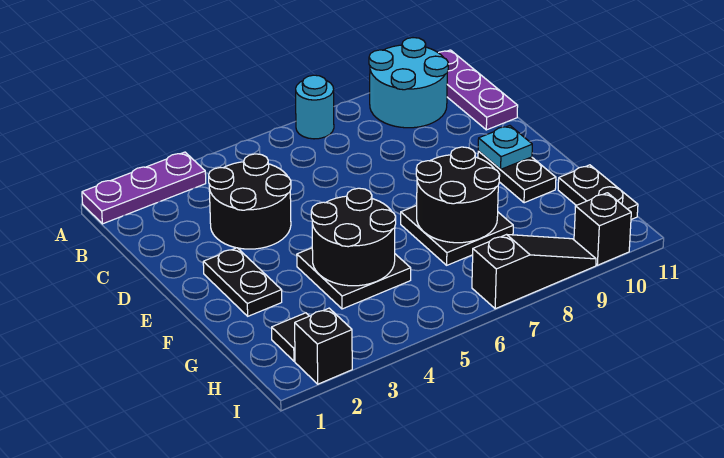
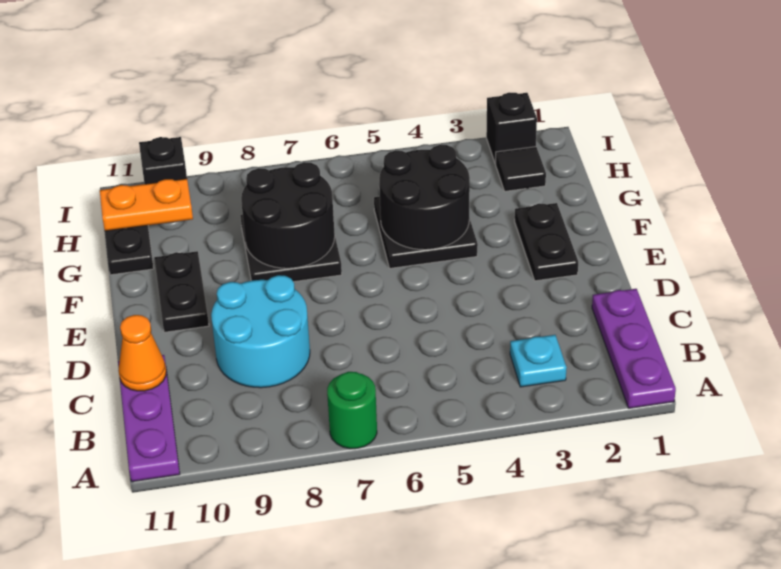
purple plate A1:A3 level 1 -> purple plate A1:C1 level 1
cyan round brick A7 level 1 -> green round brick A7 level 1
cyan round brick A9:B10 level 1 -> cyan round brick C8:D9 level 1
black round brick C3:D4 level 1 -> none
none -> orange cone C11 level 2
cyan plate E10 level 2 -> cyan plate B3 level 1
none -> orange plate H10:H11 level 2
black slope I7:I9 level 1 top 7 -> none

